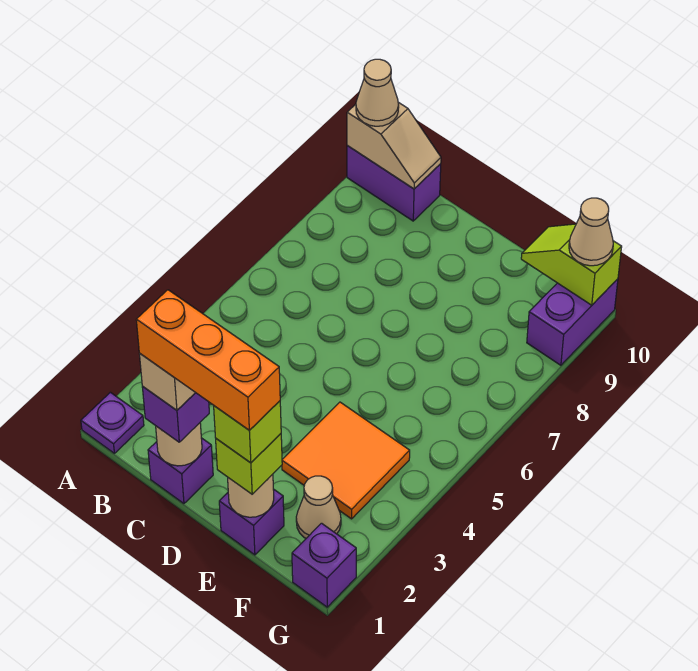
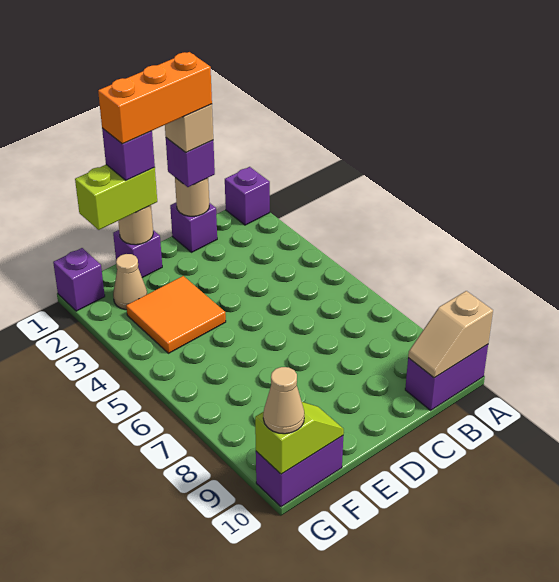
purple plate A1 level 1 -> purple brick A1 level 1
tan cone A10 level 3 -> none
lime brick E1 level 3 -> lime brick E1:F1 level 3
lime brick E1 level 4 -> purple brick E1 level 4
purple brick G9:G10 level 1 -> purple brick F10:G10 level 1

